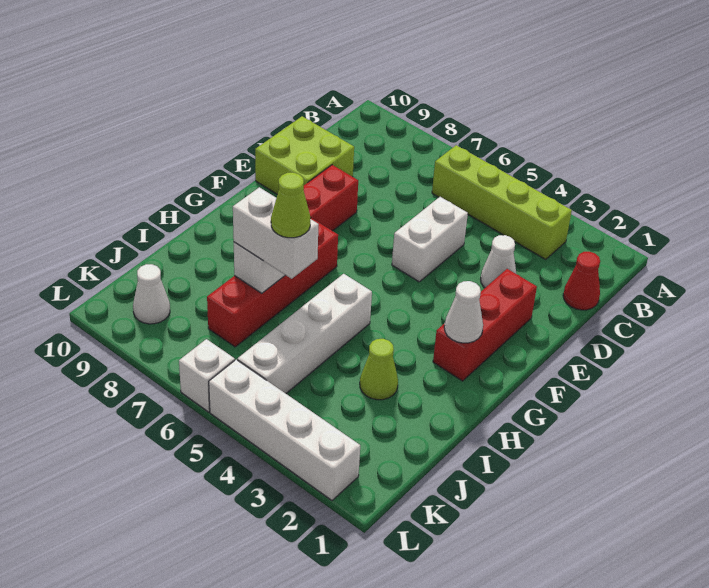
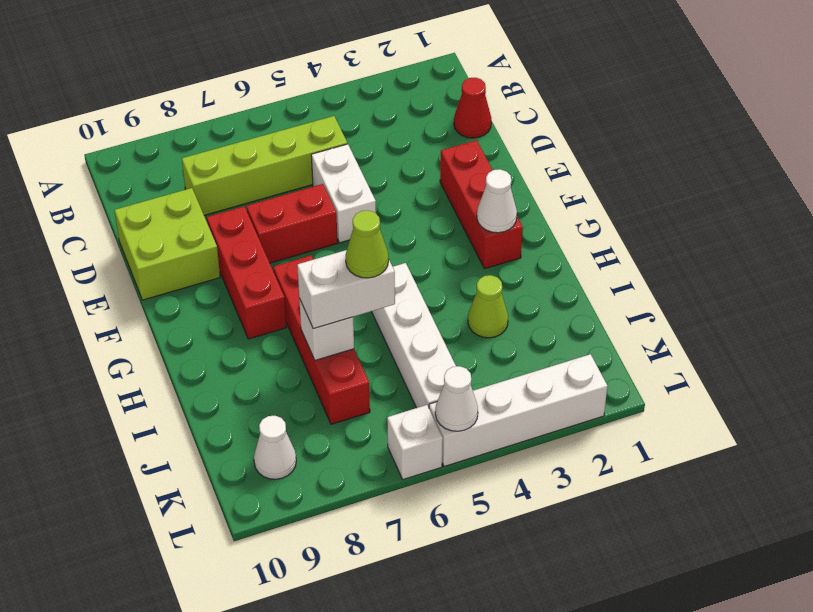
lime brick B3:B6 level 1 -> lime brick C5:C8 level 1
white cone D3 level 1 -> white cone L5 level 2
none -> red brick E6:E7 level 1

